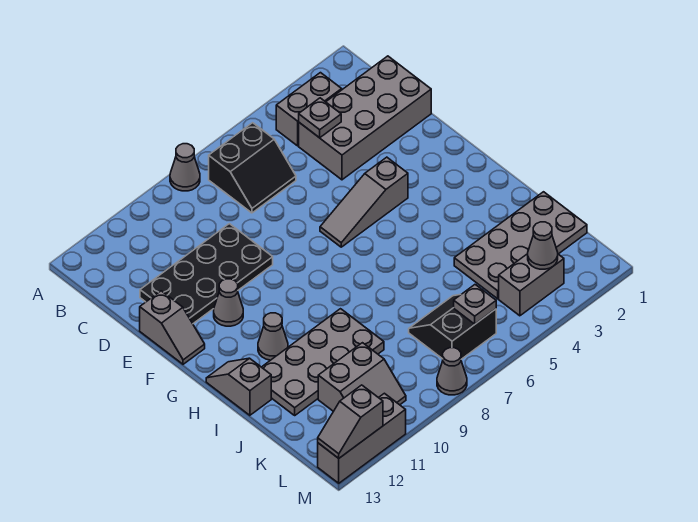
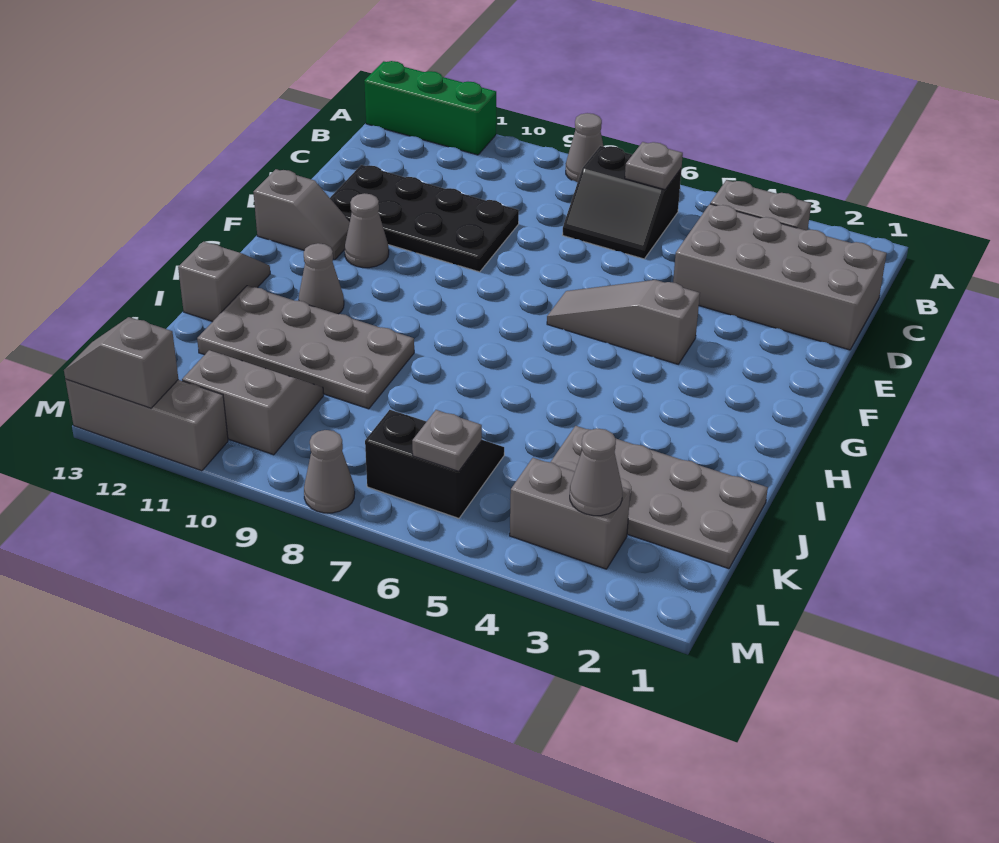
none -> green brick A11:A13 level 1
grey plate C4 level 2 -> grey plate B6 level 2
grey slope E13:F13 level 1 top E -> grey slope F12:F13 level 1 top 13
grey slope K10:L11 level 1 top K -> grey slope K10:L11 level 1 top L

